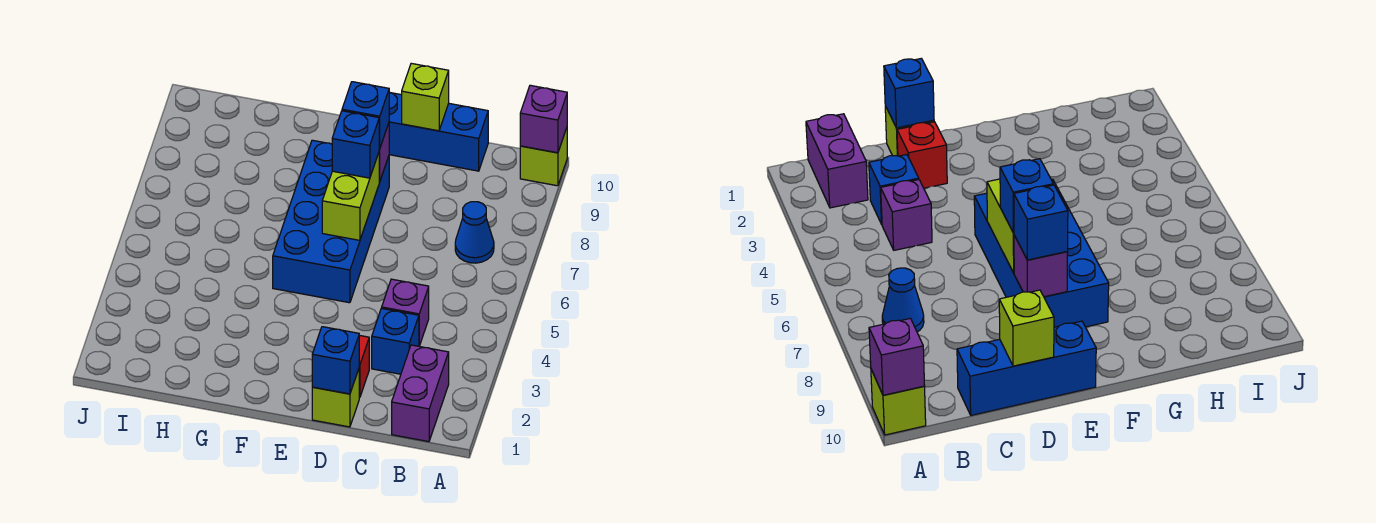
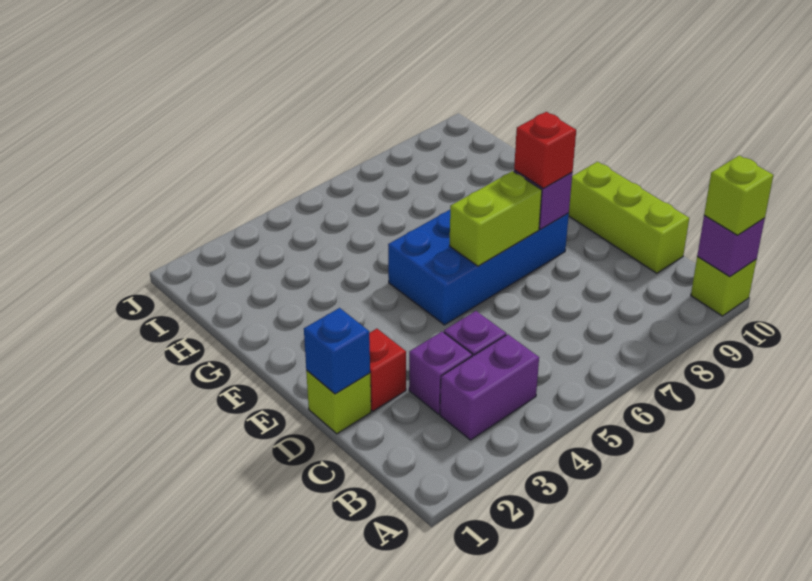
purple brick B1:B2 level 1 -> purple brick B3:B4 level 1
blue cone B7 level 1 -> none
blue brick C3 level 1 -> purple brick C3 level 1
blue brick C10:E10 level 1 -> lime brick C10:E10 level 1
lime brick D10 level 2 -> lime brick A10 level 3
blue brick E7 level 3 -> none
blue brick E8 level 3 -> red brick E8 level 3

